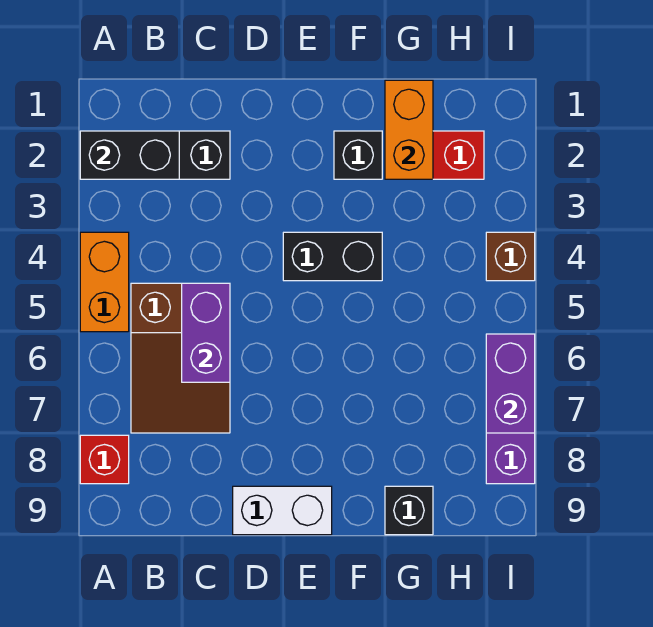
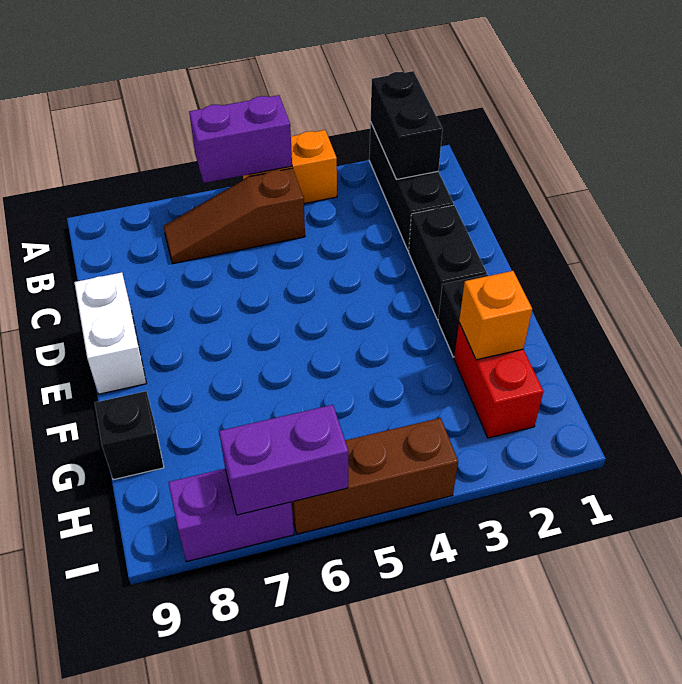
red brick A8 level 1 -> none
brown slope B5:C7 level 1 top 5 -> brown slope B5:B7 level 1 top 5
purple brick C5:C6 level 2 -> purple brick A5:A6 level 2
black brick E4:F4 level 1 -> black brick D2:E2 level 1
orange brick G1:G2 level 2 -> orange brick G2 level 2
brown brick I4 level 1 -> brown brick I4:I6 level 1

